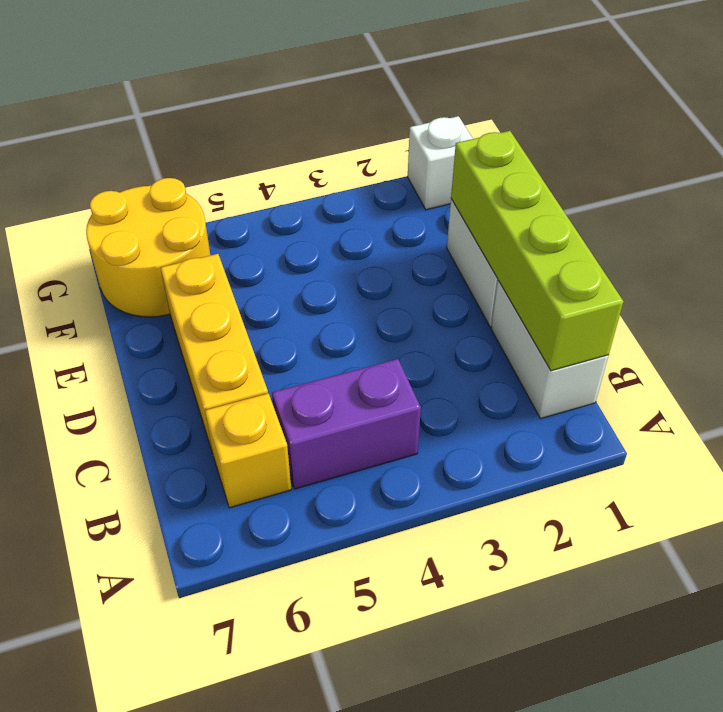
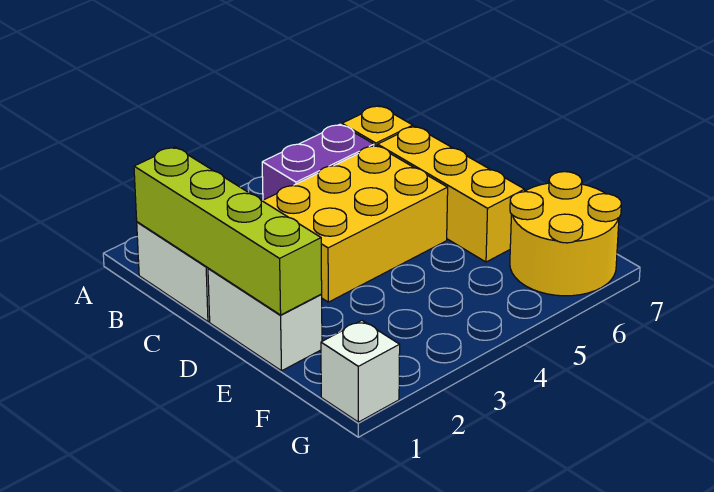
none -> yellow brick C3:D5 level 1

